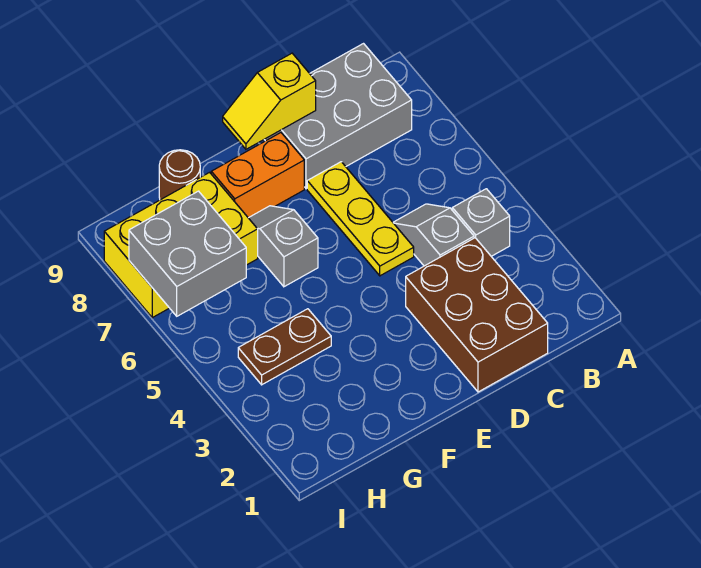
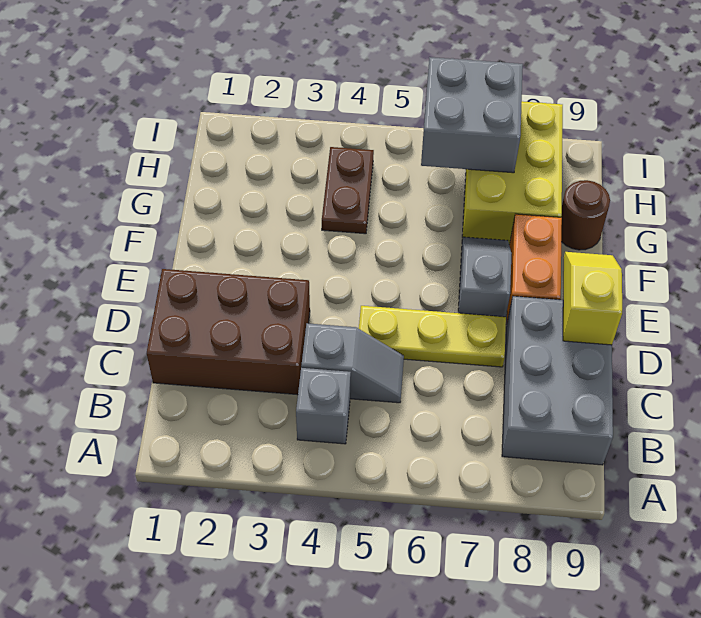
grey slope F6:F7 level 1 top 6 -> grey slope E7:F7 level 1 top E

